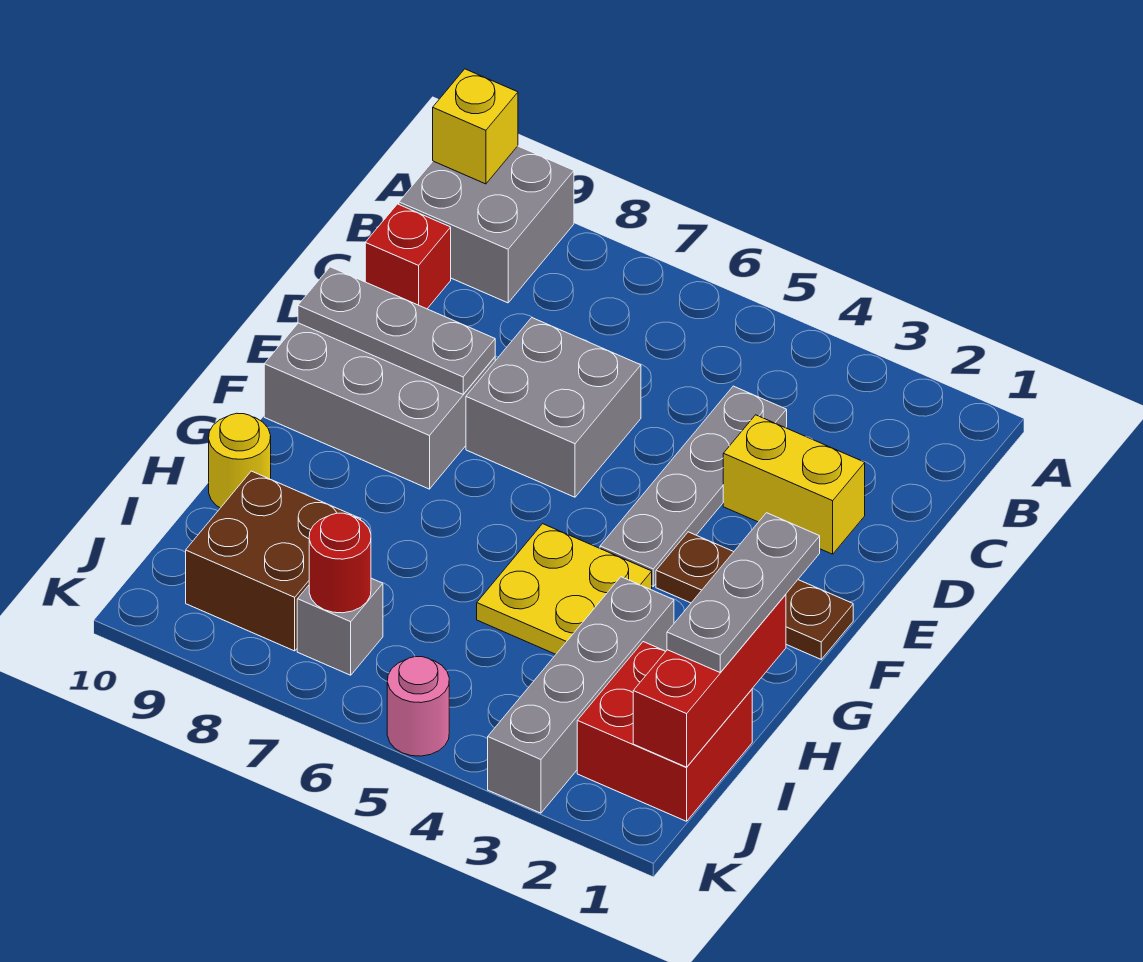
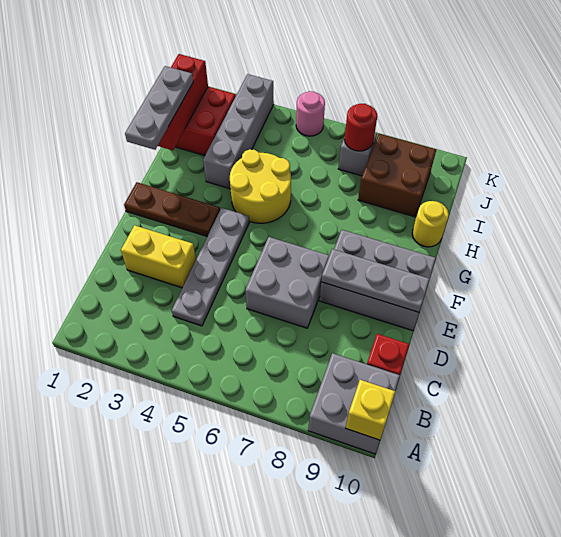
yellow plate G4:H5 level 1 -> yellow round brick G4:H5 level 1

